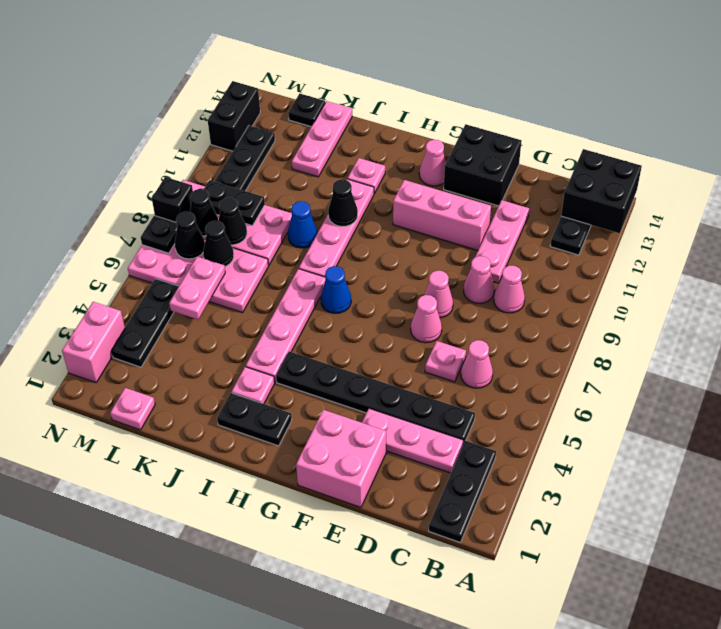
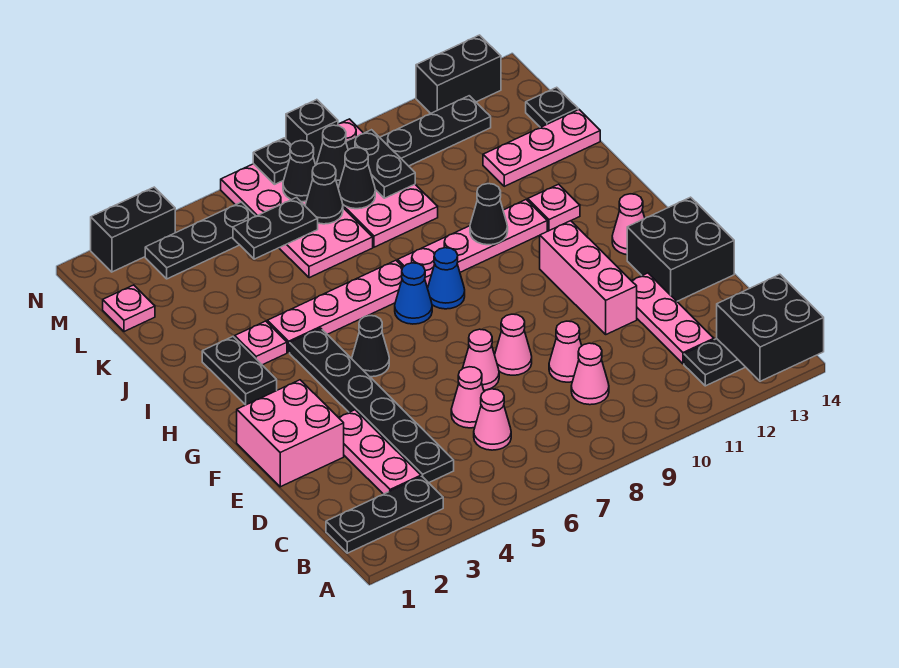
pink plate D6 level 1 -> pink cone D6 level 1
pink plate D10:D12 level 1 -> pink plate C12:E12 level 1
none -> black cone G5 level 1
blue cone J9 level 1 -> blue cone H8 level 1
pink plate L5:L6 level 2 -> black plate L5:L6 level 2
pink brick N2:N3 level 1 -> black brick N2:N3 level 1

